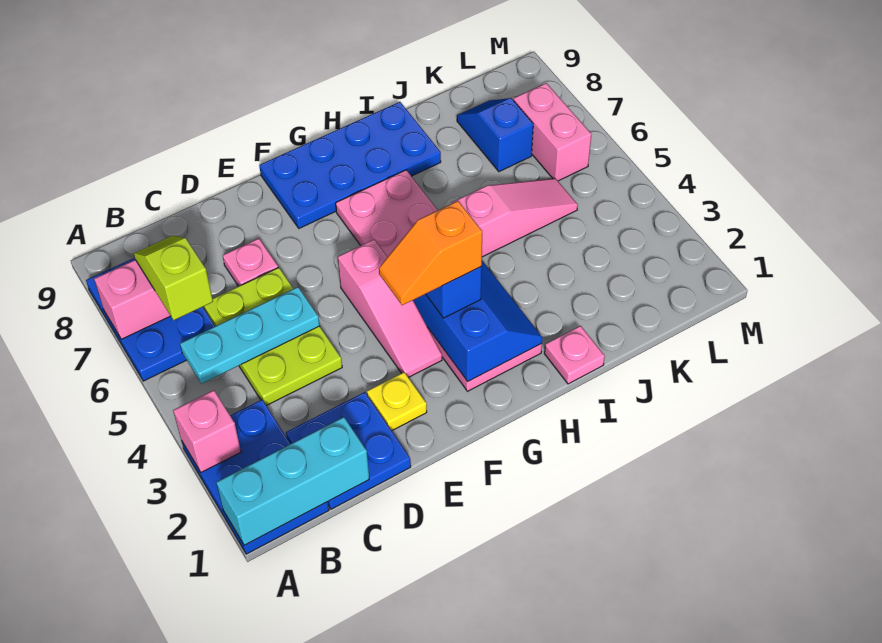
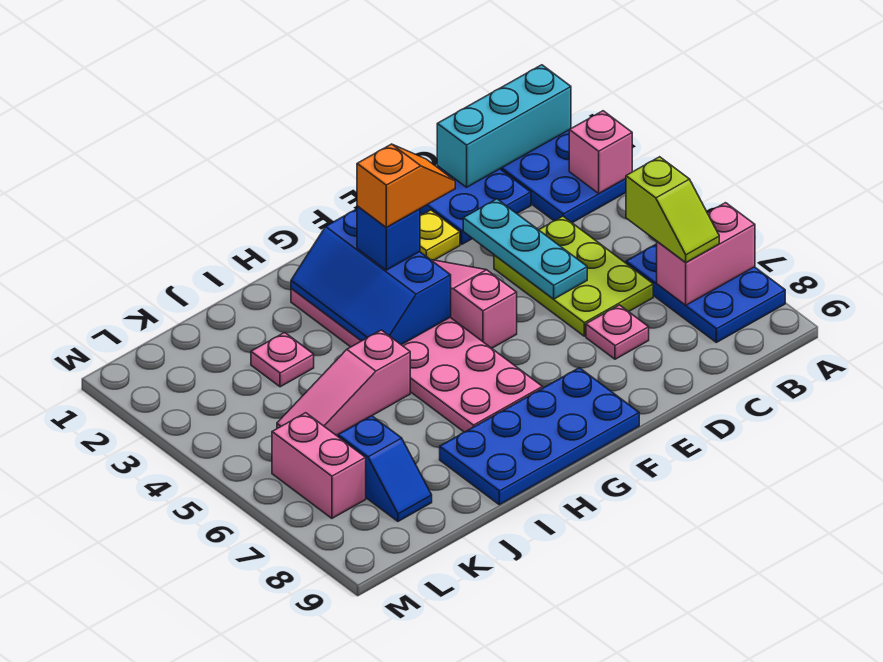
cyan plate B5:D5 level 2 -> cyan plate D3:D5 level 2
pink plate I1 level 1 -> pink plate J3 level 1

